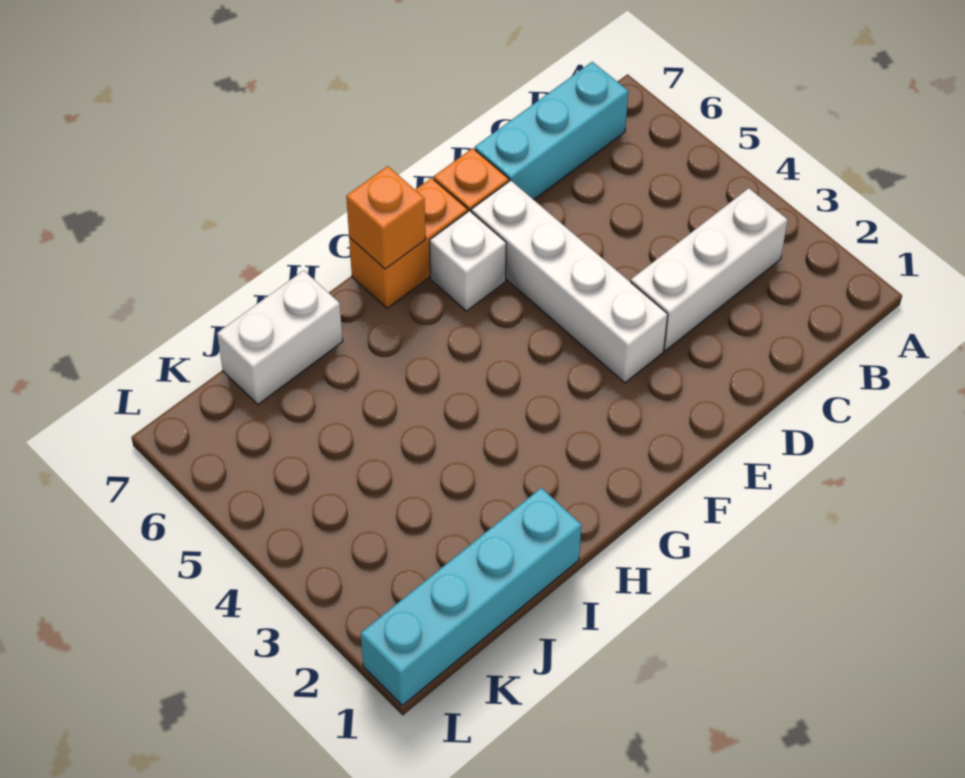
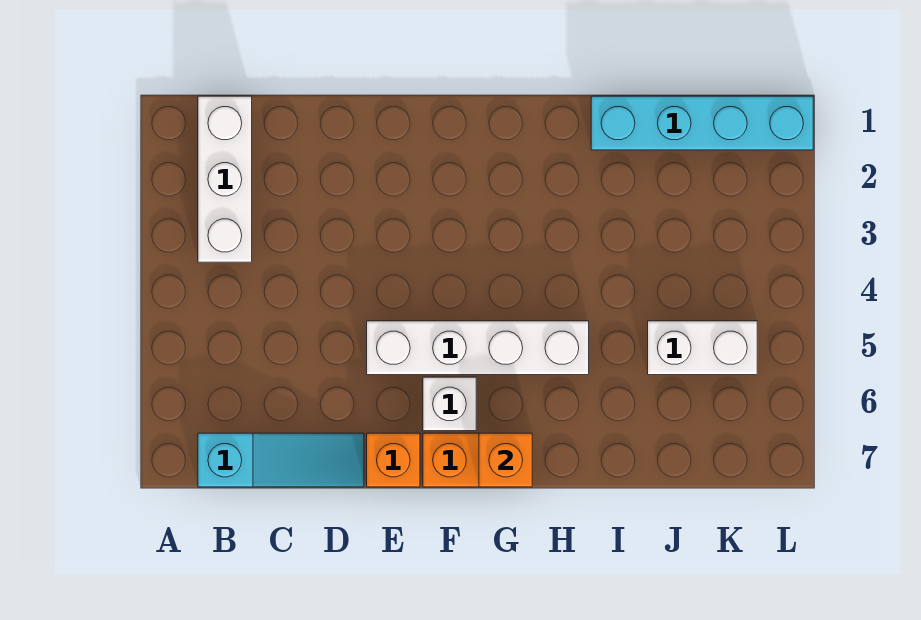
white brick B3:D3 level 1 -> white brick B1:B3 level 1
cyan brick B7:D7 level 1 -> cyan slope B7:D7 level 1 top B
white brick E3:E6 level 1 -> white brick E5:H5 level 1
white brick I7:J7 level 1 -> white brick J5:K5 level 1

